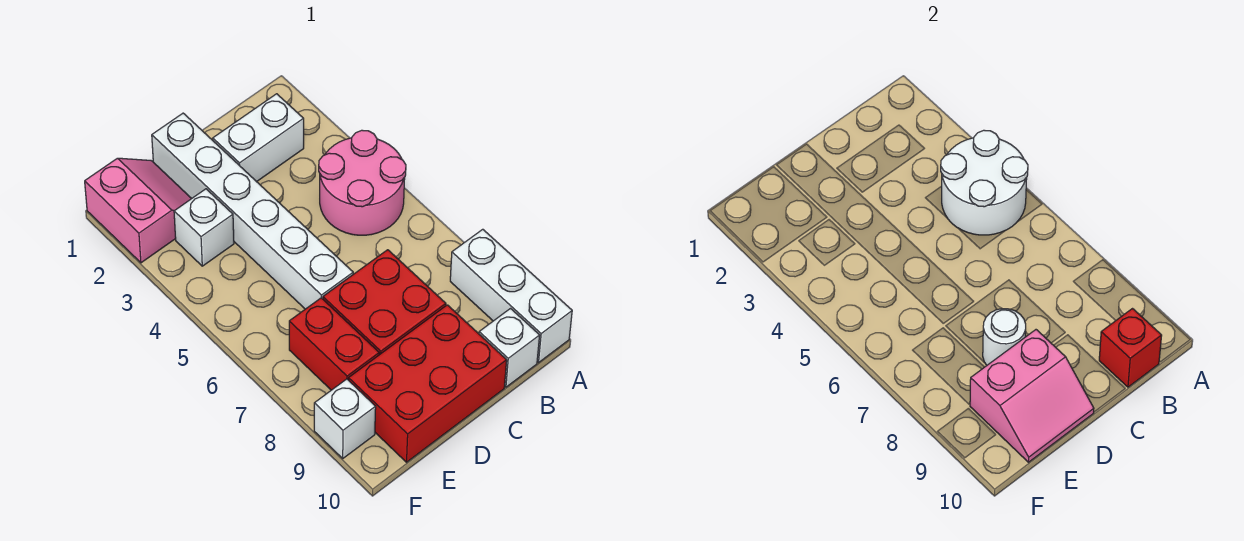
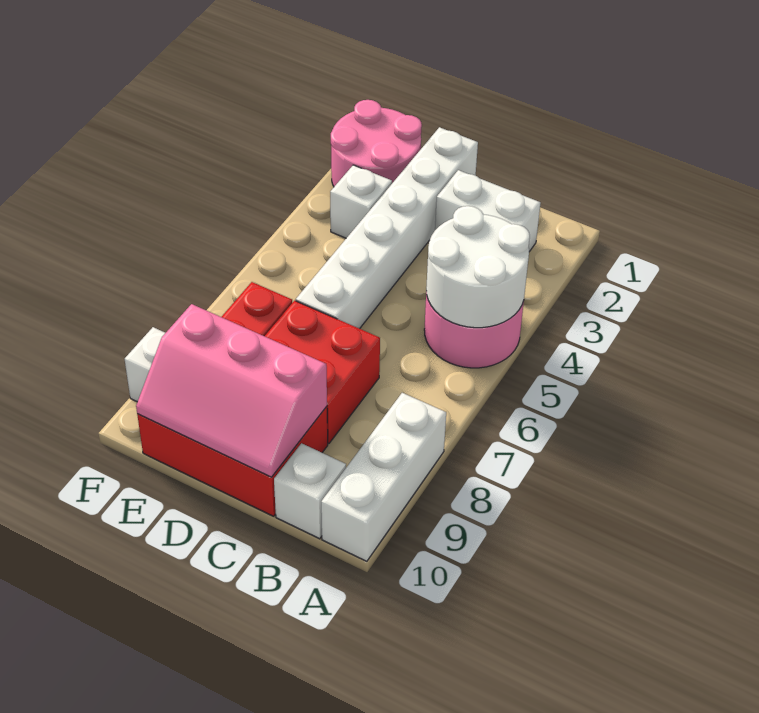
red brick B10 level 2 -> none
white round brick D8 level 2 -> none
pink slope D9:E10 level 2 top 9 -> pink slope C9:E10 level 2 top 9
pink slope E1:F2 level 1 top F -> pink round brick E1:F2 level 1

